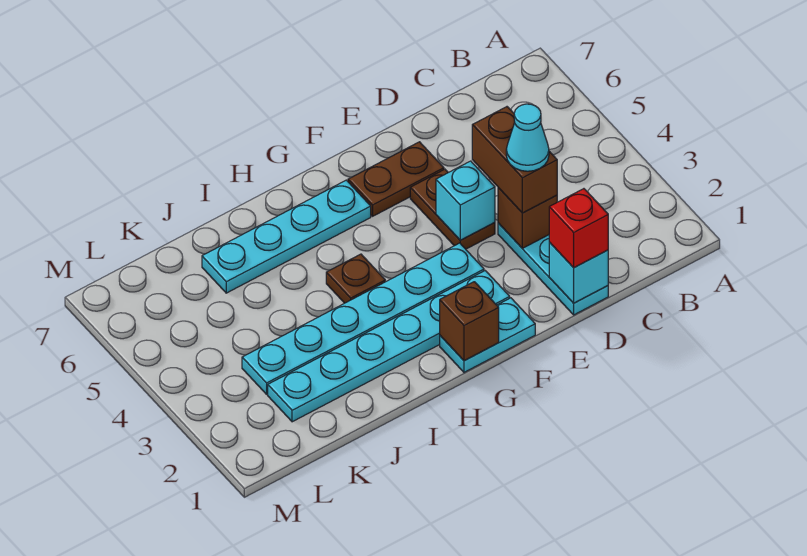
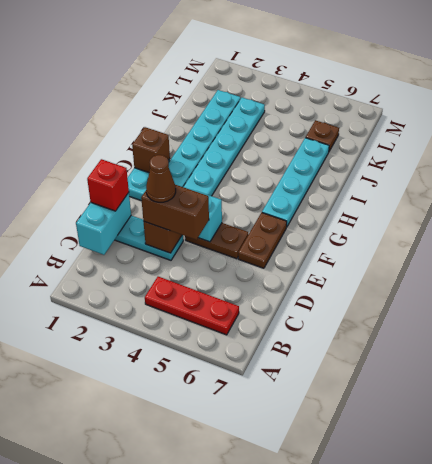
none -> red plate B4:B6 level 1
cyan brick D1 level 2 -> cyan brick C1:D1 level 2
cyan cone D3 level 4 -> brown cone D3 level 4
brown plate H4 level 1 -> brown plate K6 level 1

